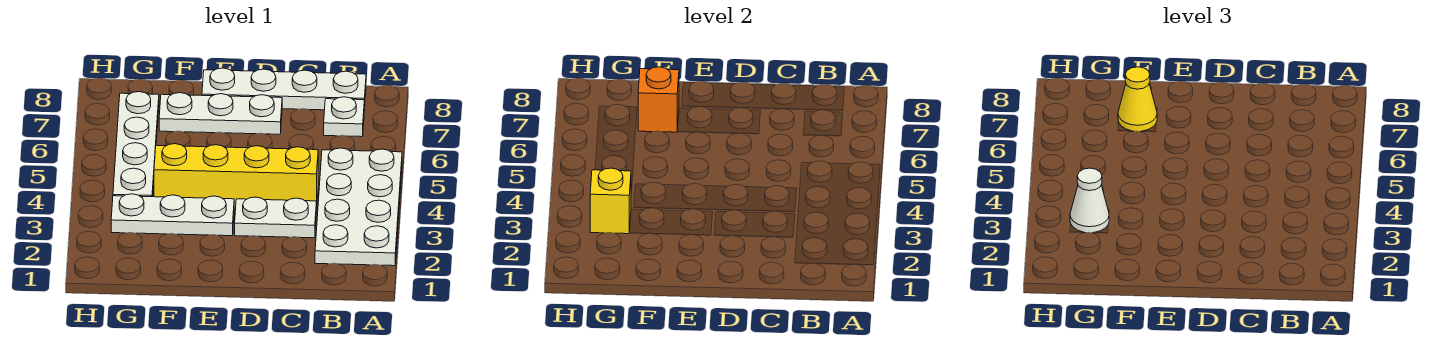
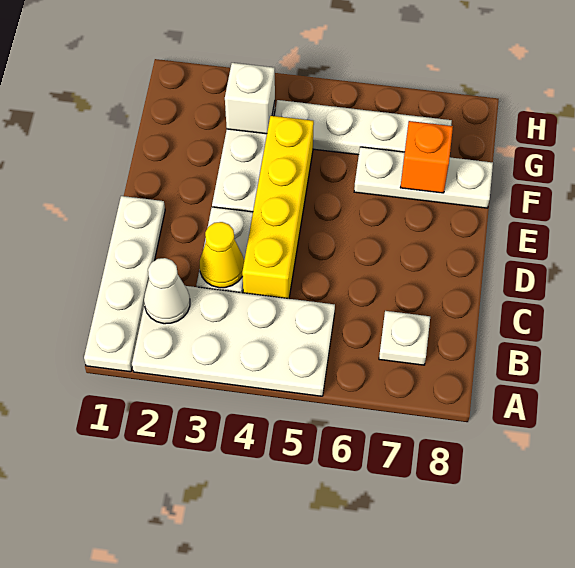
white plate B8:E8 level 1 -> white plate A1:D1 level 1
white plate D7:F7 level 1 -> white plate F6:F8 level 1
yellow cone F7 level 3 -> yellow cone C3 level 2
yellow brick G3 level 2 -> white brick G3 level 2
white cone G3 level 3 -> white cone B2 level 2

